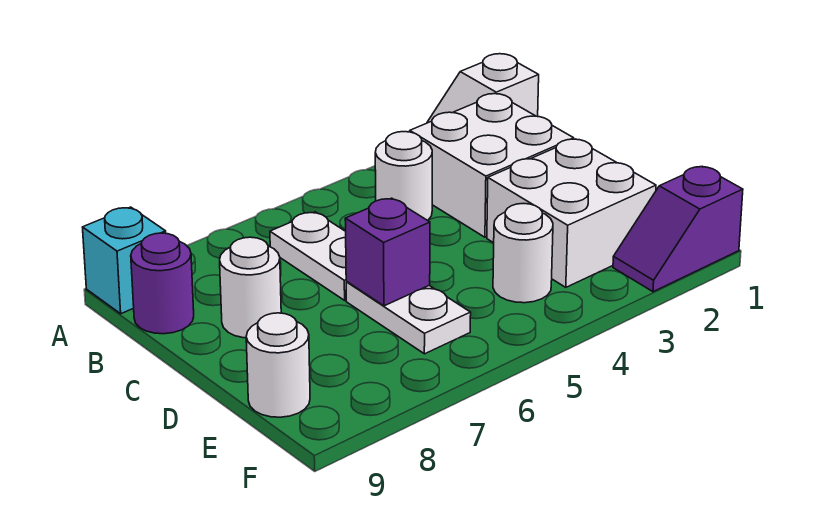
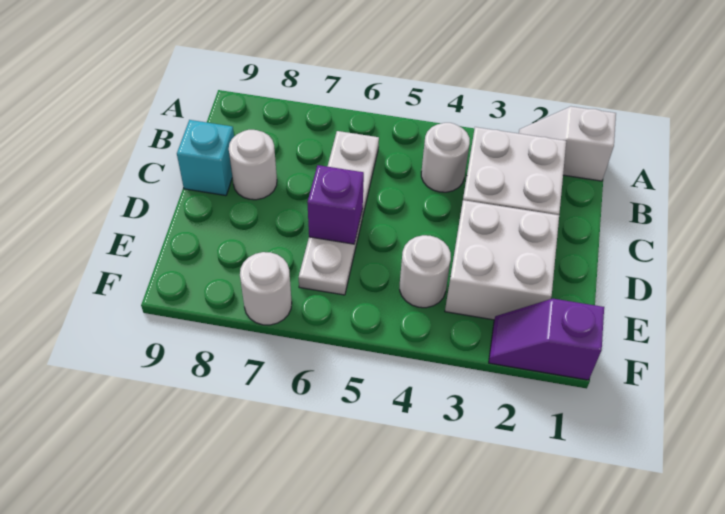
cyan brick A9 level 1 -> cyan brick C9 level 1
purple round brick B9 level 1 -> none
white round brick E9 level 1 -> white round brick F7 level 1

